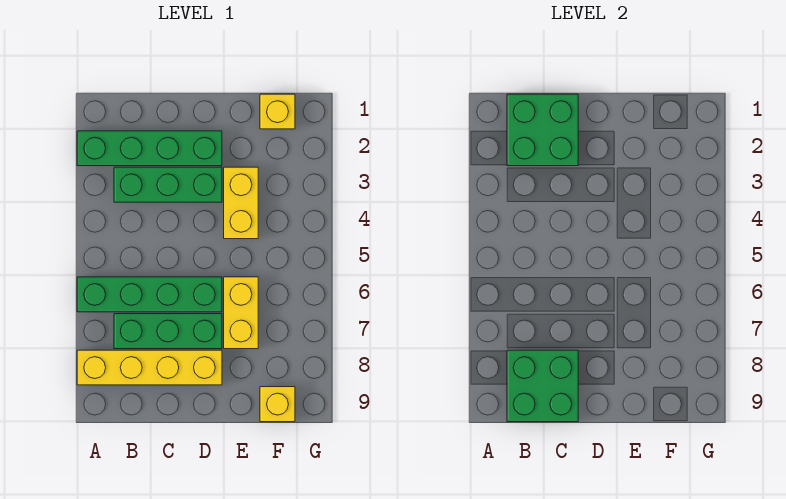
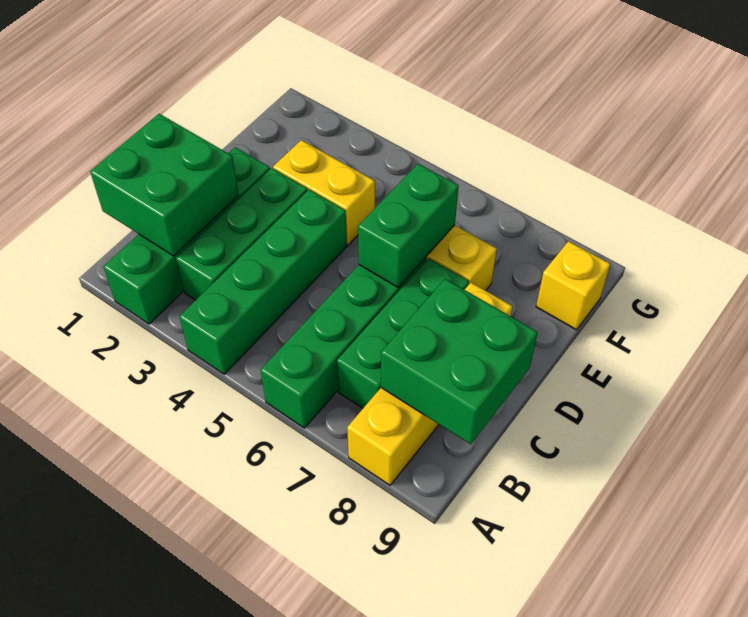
none -> green brick A4:D4 level 1
none -> green brick D6:E6 level 2
yellow brick F1 level 1 -> none

